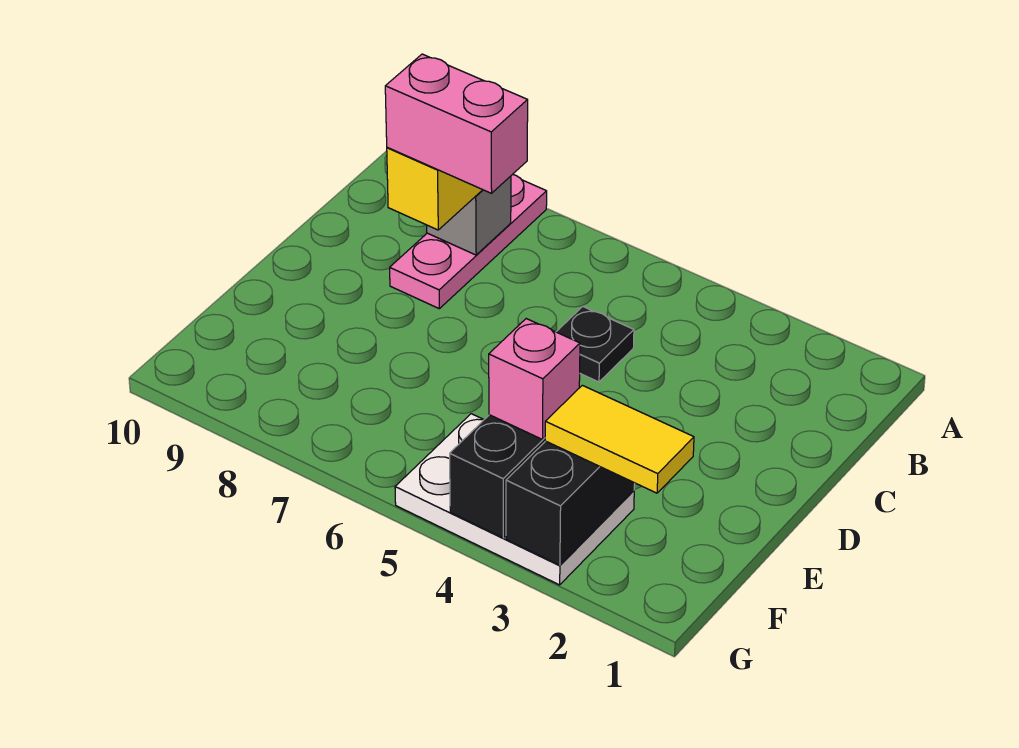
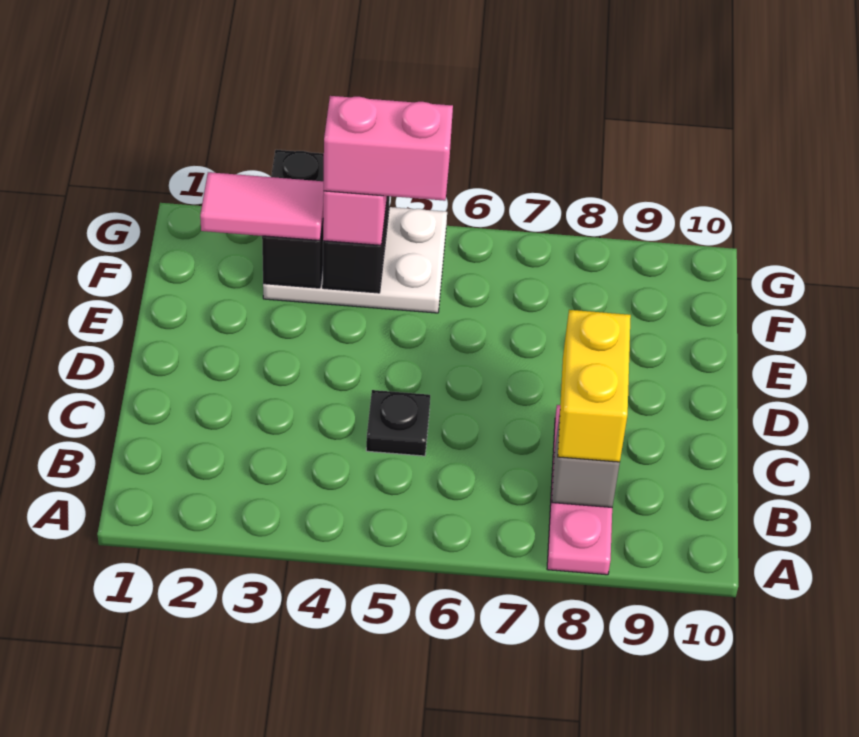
pink brick C7:C8 level 4 -> pink brick F4:F5 level 4
yellow tile F2:F3 level 3 -> pink tile F2:F3 level 3

